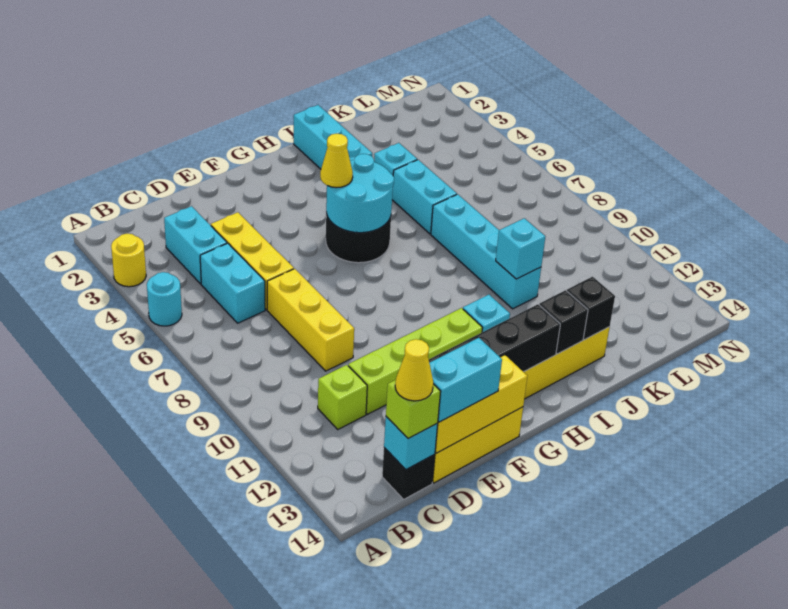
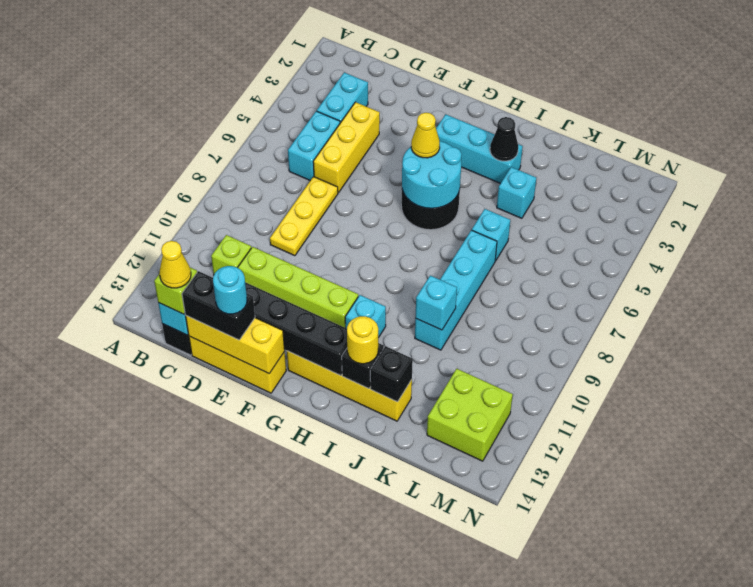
yellow round brick A3 level 1 -> yellow round brick I13 level 3
cyan round brick A5 level 1 -> cyan round brick E14 level 4
yellow brick D7:D9 level 1 -> yellow plate D7:D9 level 1
cyan brick D14:E14 level 3 -> black brick D14:E14 level 3
cyan brick I1:I3 level 1 -> cyan brick G3:I3 level 1
none -> black cone I3 level 2
cyan brick J5:J6 level 1 -> cyan brick J6 level 1
none -> lime brick L12:M13 level 1

